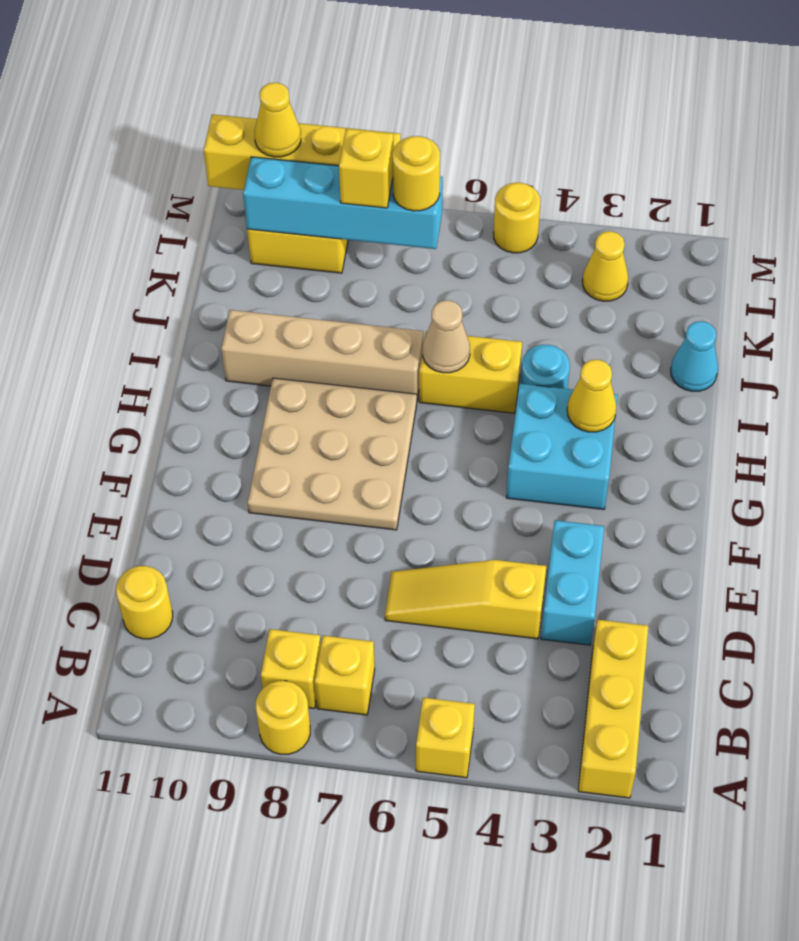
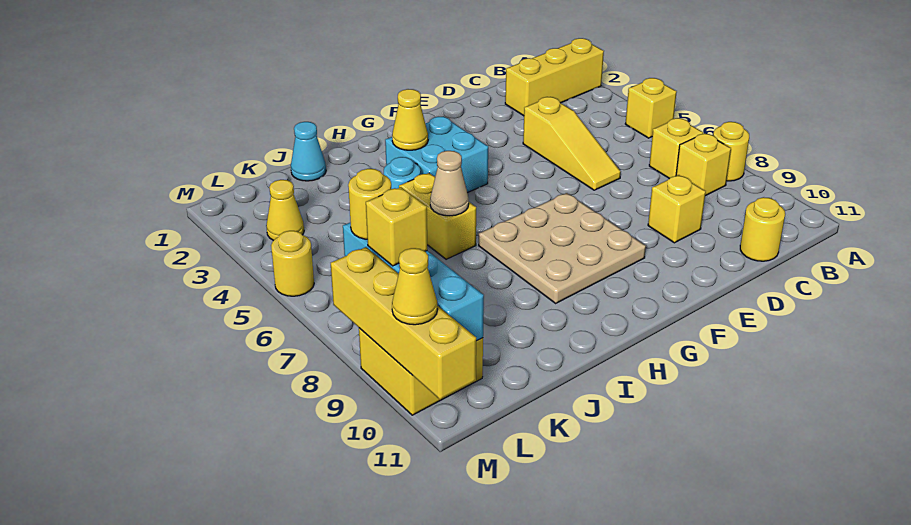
cyan brick D3:E3 level 1 -> none
none -> yellow brick D9 level 1
tan brick I7:I10 level 1 -> none

